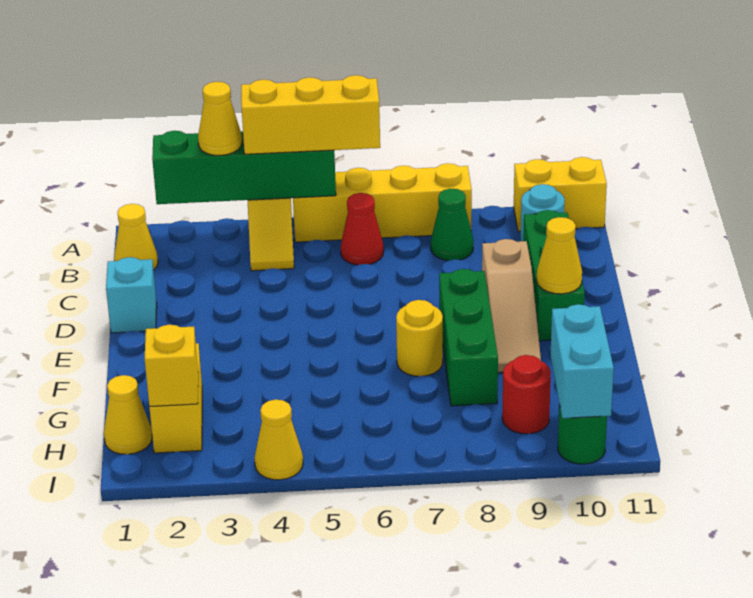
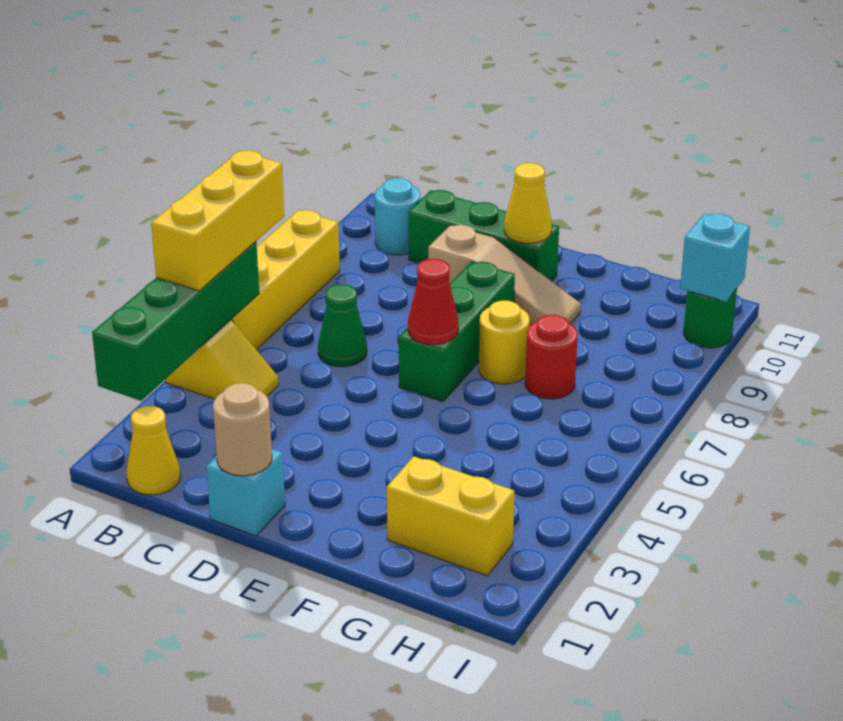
yellow cone A3 level 3 -> none
yellow brick A10:A11 level 1 -> none
red cone B6 level 1 -> red cone E6 level 2
green cone B8 level 1 -> green cone C6 level 1
none -> tan round brick D1 level 2
green brick E8:G8 level 1 -> green brick E6:E8 level 1
yellow cone H1 level 1 -> none
yellow brick H2 level 2 -> none
red round brick H9 level 1 -> red round brick G7 level 1
cyan brick H10:I10 level 2 -> cyan brick I10 level 2
yellow cone I4 level 1 -> none

